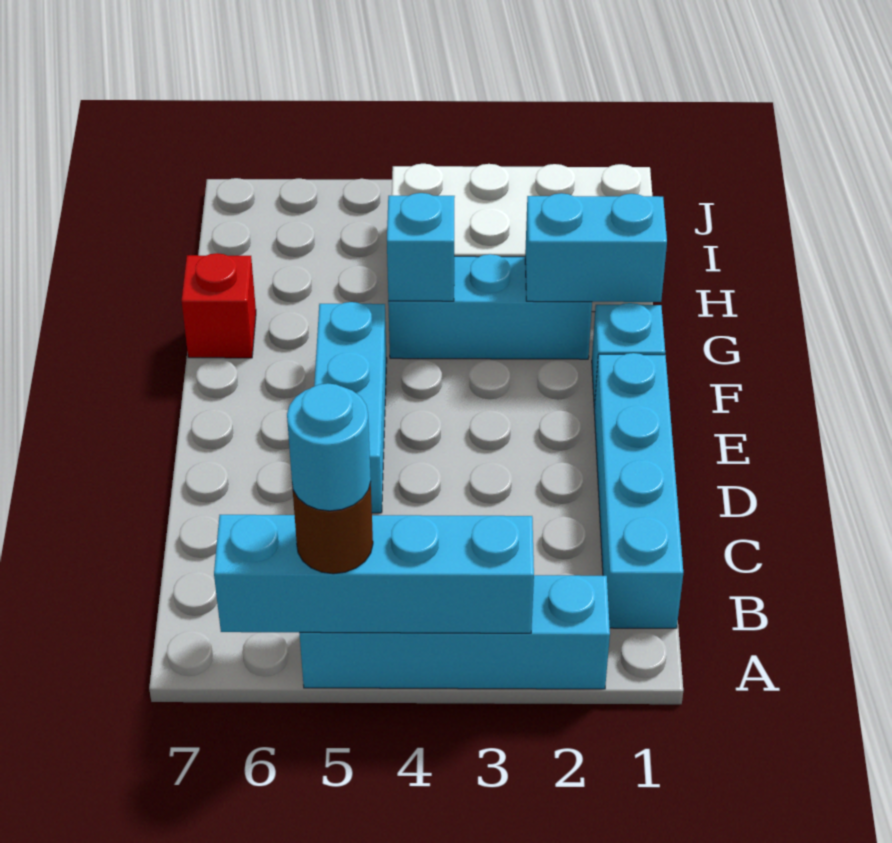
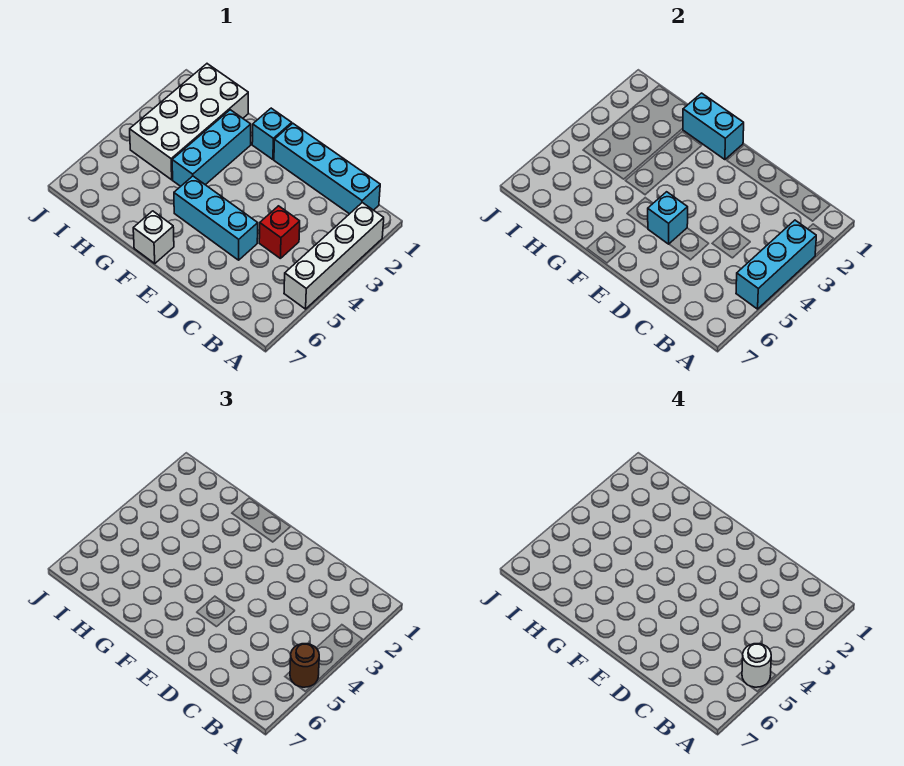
cyan brick A2:A5 level 1 -> white brick A2:A5 level 1
cyan brick A3:A6 level 2 -> cyan brick A3:A5 level 2
cyan round brick A5 level 4 -> white round brick A5 level 4
none -> white brick F7 level 1
cyan brick G1:G2 level 2 -> cyan brick F1:G1 level 2
cyan brick G4 level 2 -> cyan brick E5 level 2
red brick G7 level 1 -> red brick C4 level 1

